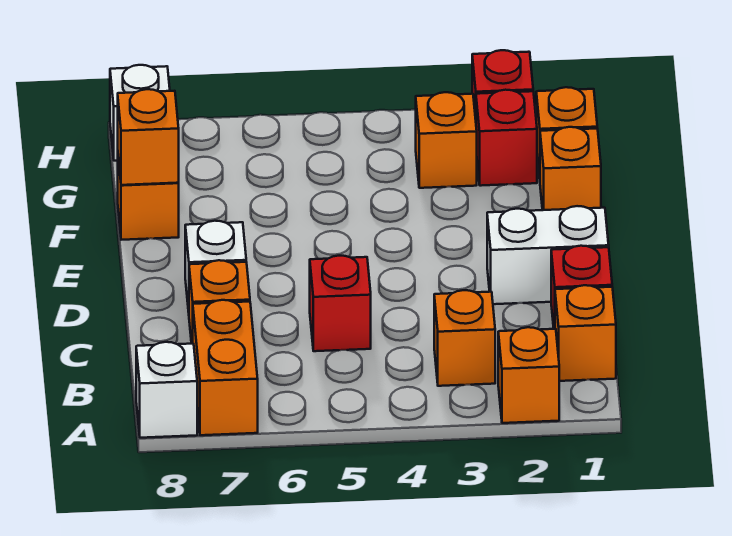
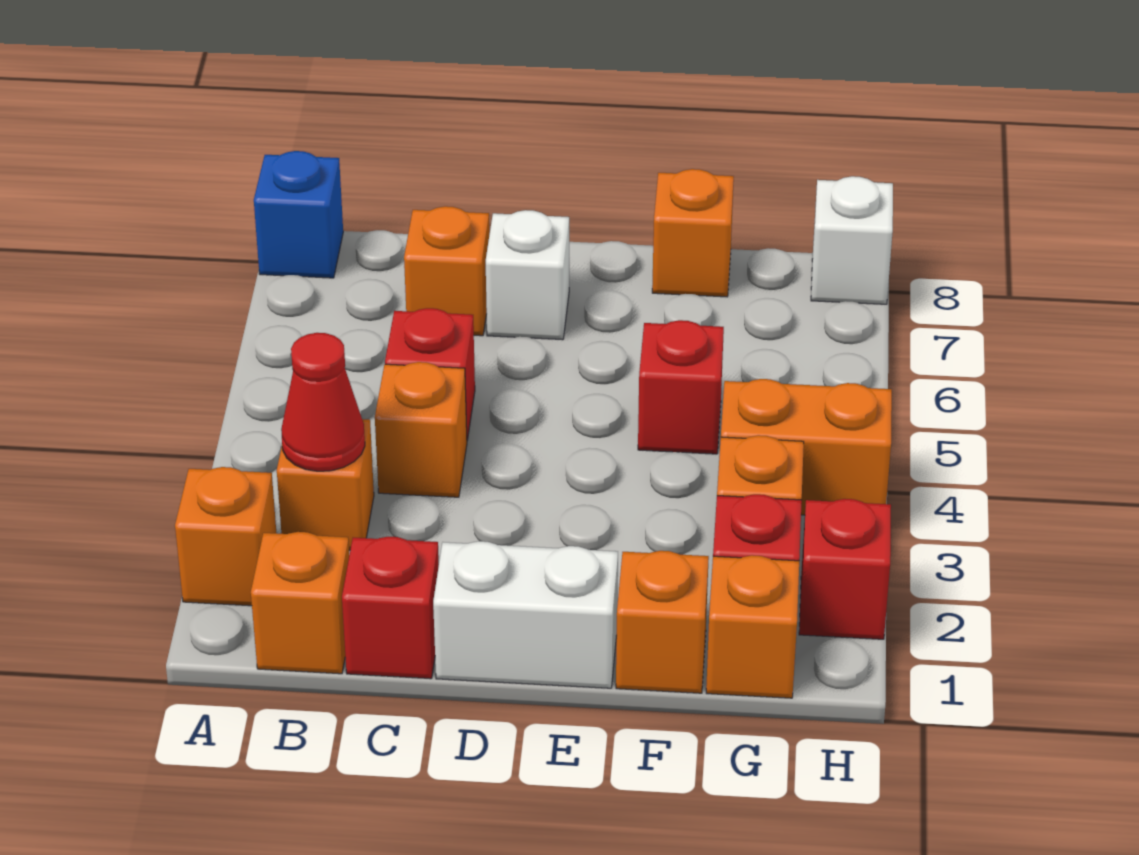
orange brick A7:B7 level 1 -> orange brick G4:H4 level 1
white brick A8 level 1 -> blue brick A8 level 1
none -> red cone B3 level 2
white brick D1:D2 level 1 -> white brick D1:E1 level 1
none -> red brick F5 level 1
orange brick F8 level 2 -> orange brick C4 level 1

